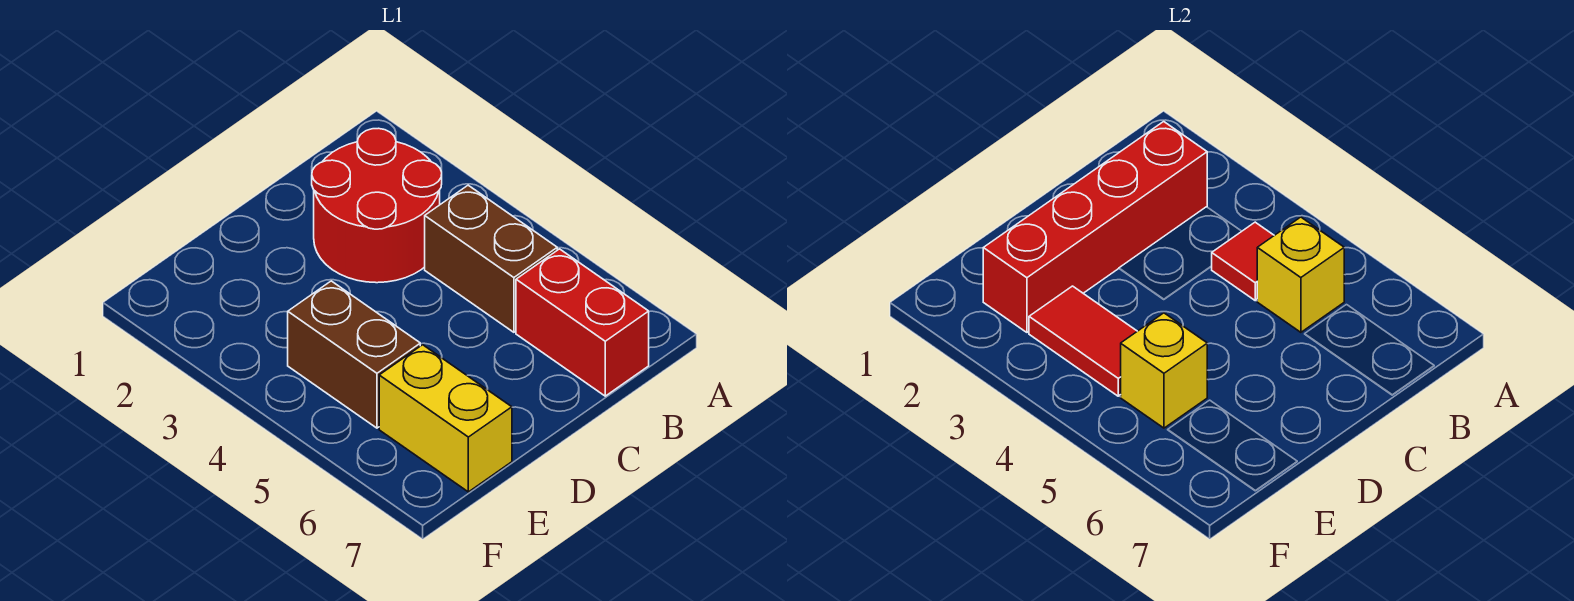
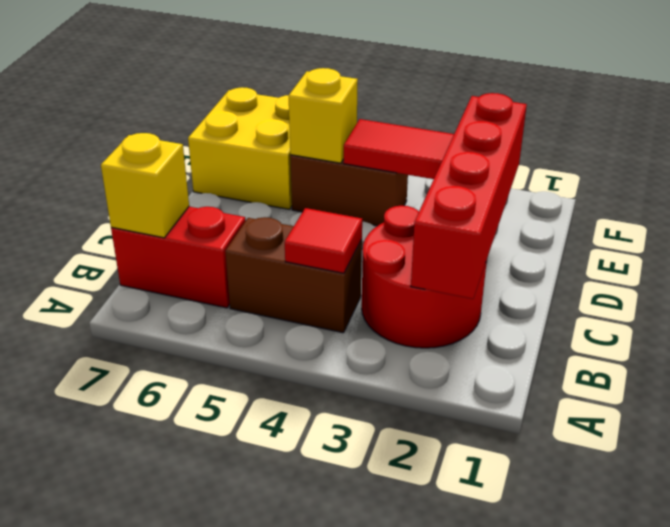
yellow brick B5 level 2 -> yellow brick B7 level 2
yellow brick E6:E7 level 1 -> yellow brick E6:F7 level 1

